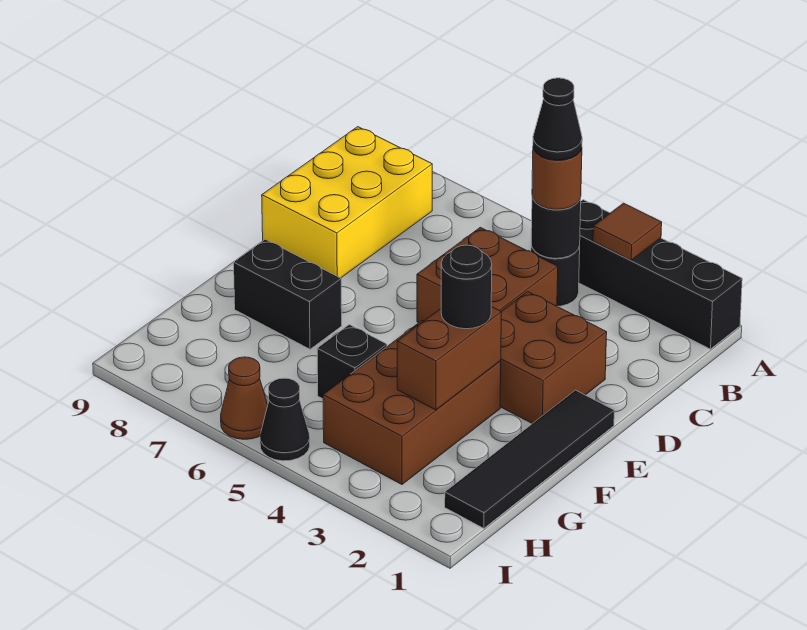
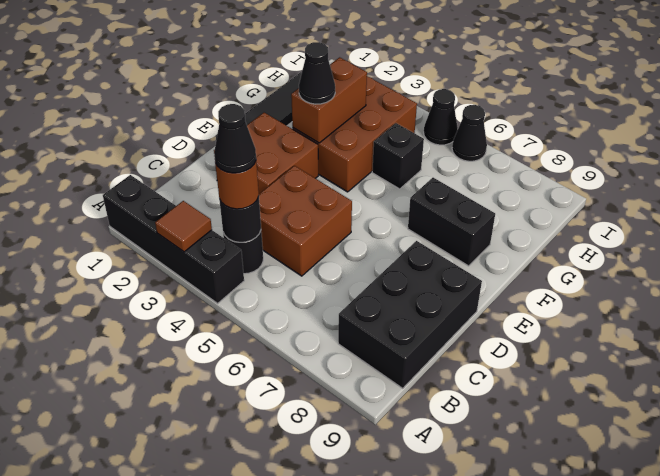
yellow brick B8:D9 level 1 -> black brick B8:D9 level 1
black round brick F3 level 3 -> black cone F3 level 3
brown cone I6 level 1 -> black cone I6 level 1

